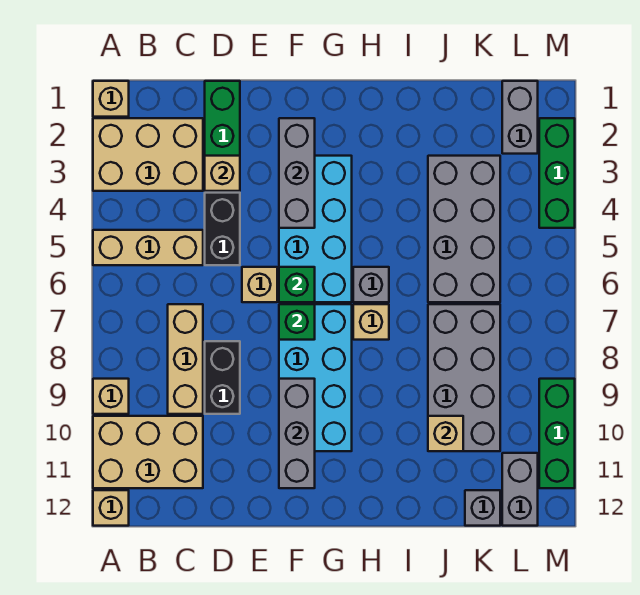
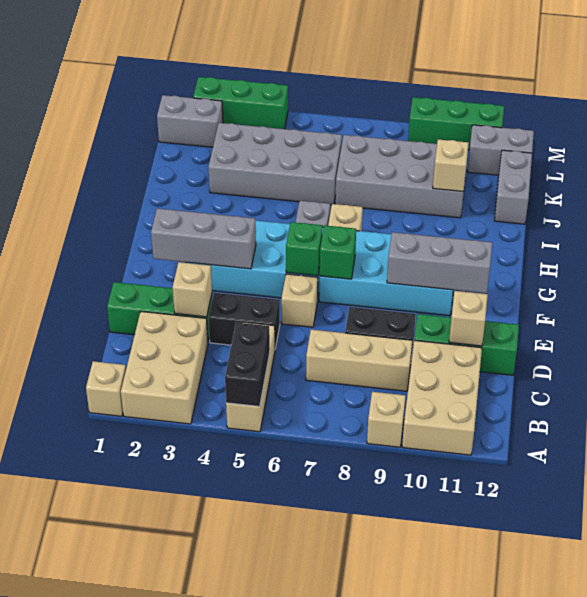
none -> black brick A5:B5 level 2
tan brick A12 level 1 -> tan brick D11 level 2
none -> green brick D10:D12 level 1
grey brick K12 level 1 -> grey brick J12:K12 level 1

